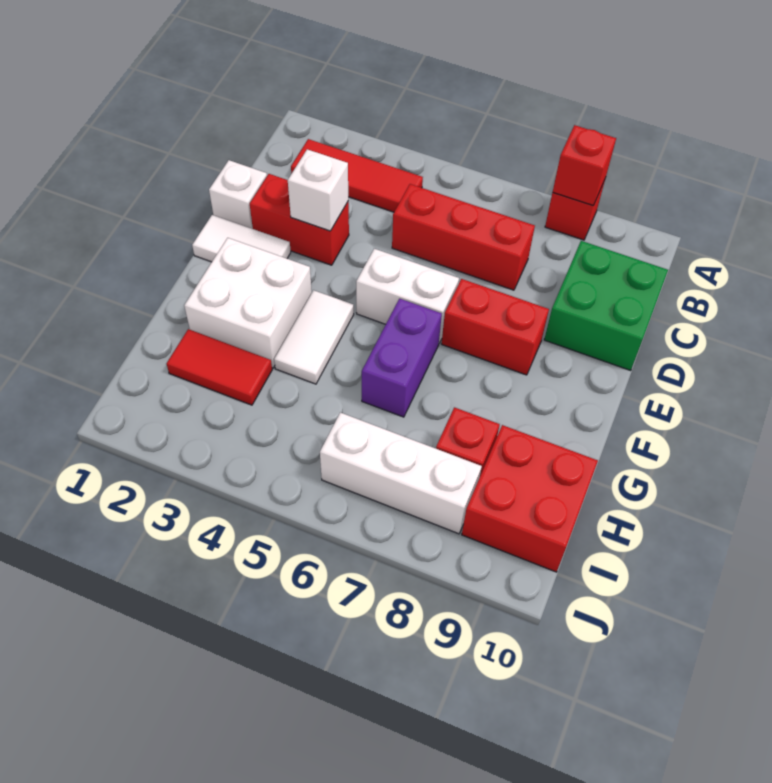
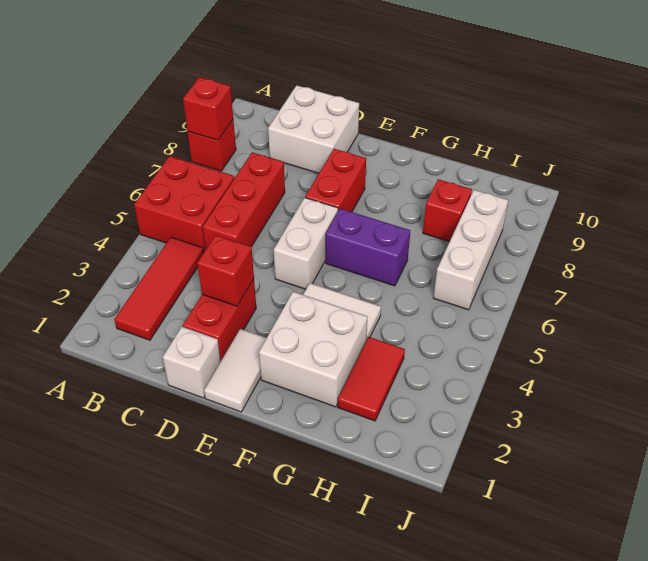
green brick C9:D10 level 1 -> white brick C9:D10 level 1
white brick D3 level 2 -> red brick D3 level 2
red brick H9:I10 level 1 -> red brick A5:B6 level 1

